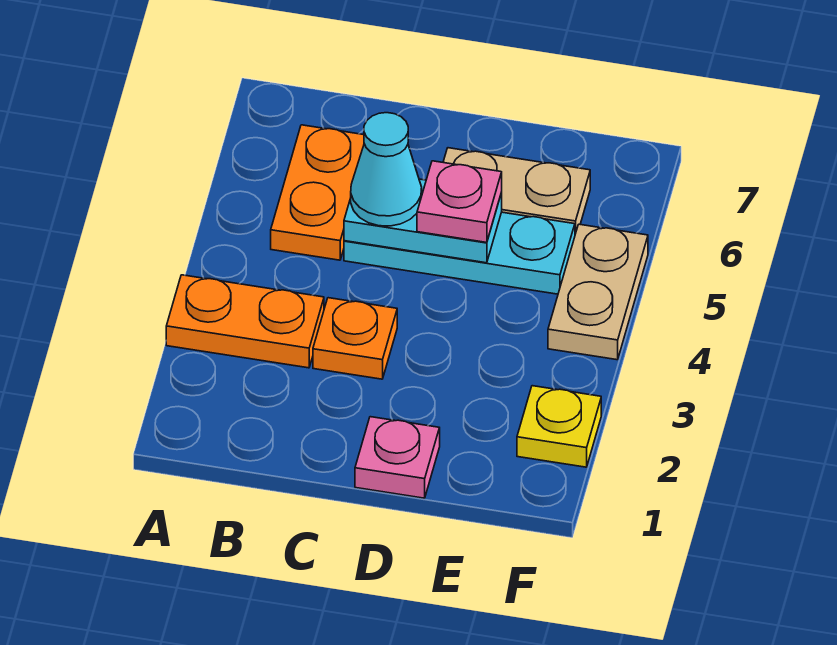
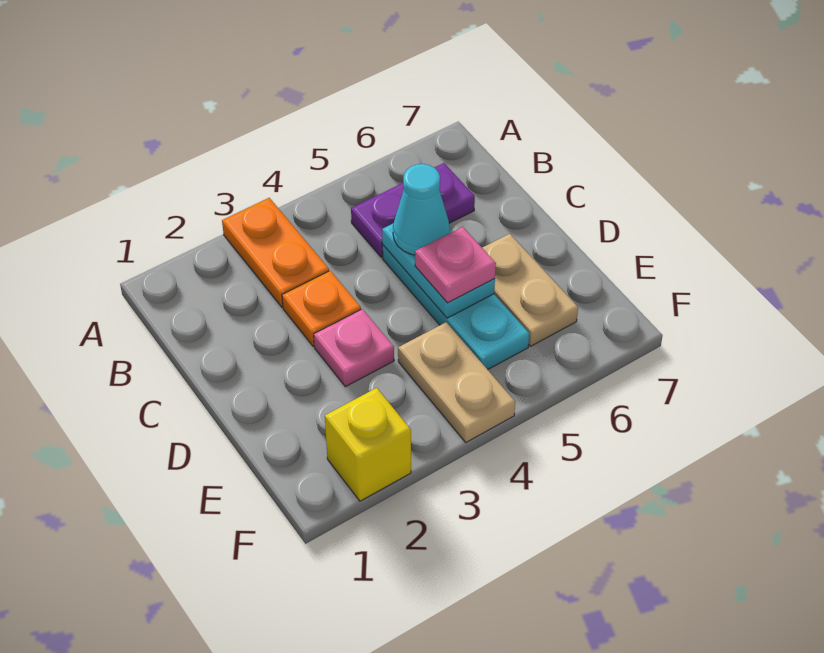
orange plate B5:B6 level 1 -> purple plate B5:B6 level 1
pink plate D1 level 1 -> pink plate D3 level 1
yellow plate F2 level 1 -> yellow brick F2 level 1
tan plate F4:F5 level 1 -> tan plate E4:F4 level 1

